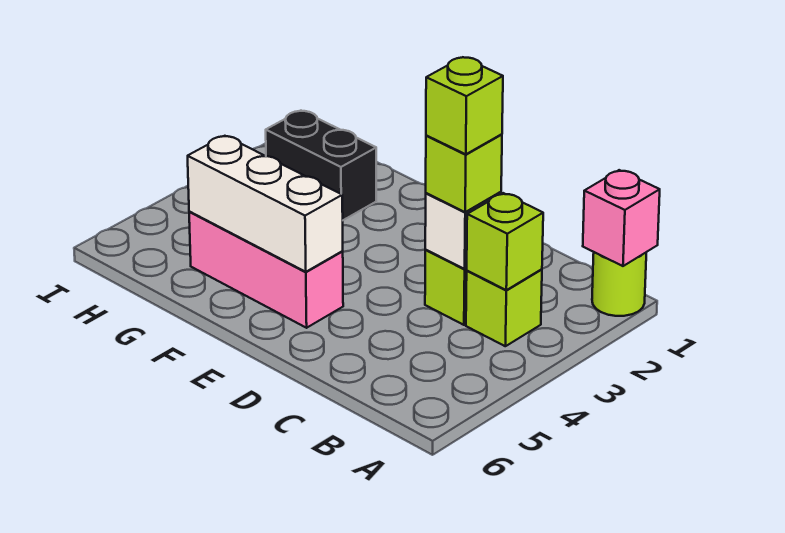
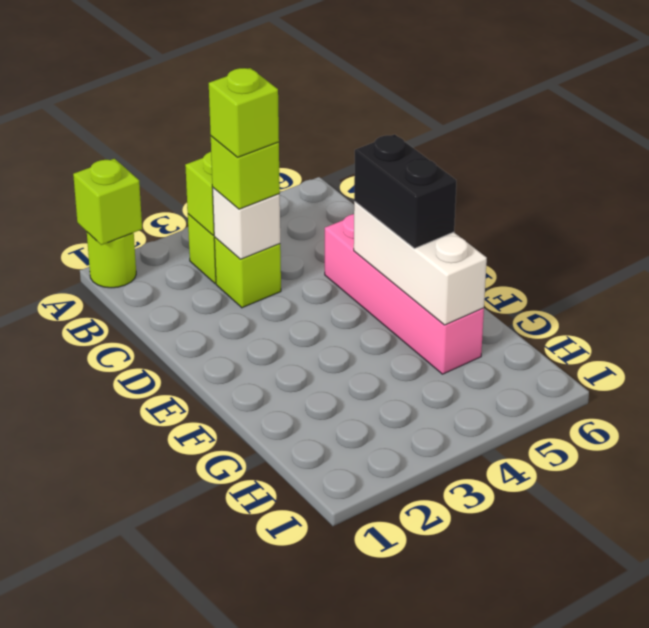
pink brick A1 level 2 -> lime brick A1 level 2
pink brick E5:G5 level 1 -> pink brick D5:G5 level 1
black brick G2:H2 level 1 -> black brick E5:F5 level 3

